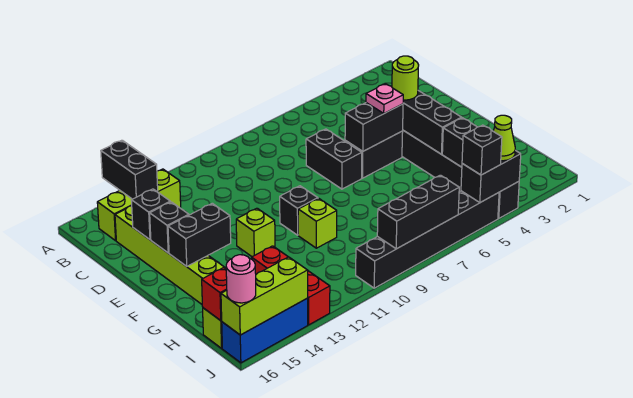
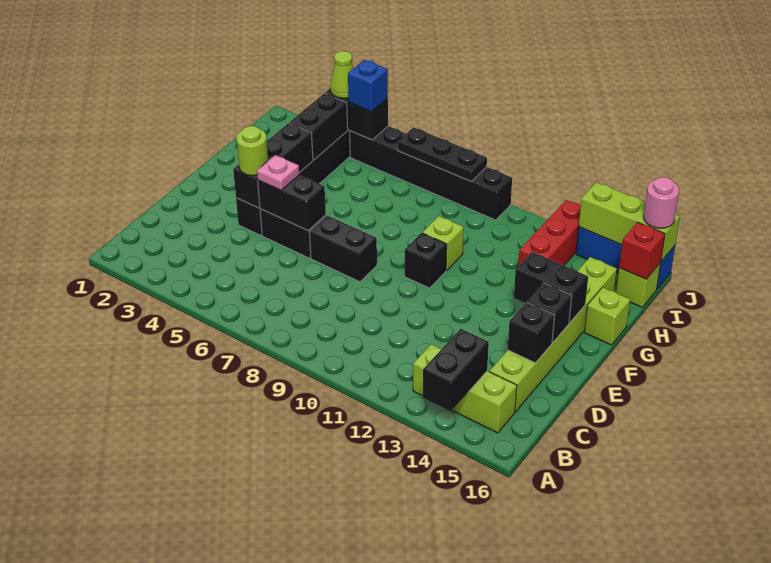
black brick D7:E7 level 1 -> black brick E7:E8 level 1
lime brick F12 level 1 -> lime brick G16 level 1
black brick J5 level 3 -> blue brick J5 level 3
black brick J7:J9 level 2 -> black plate J7:J9 level 2

